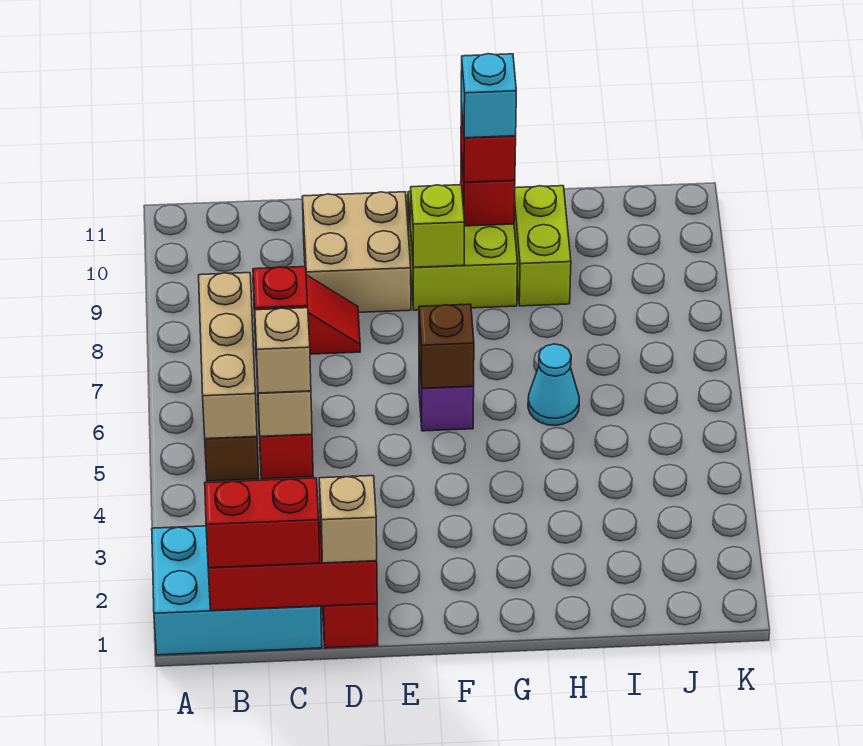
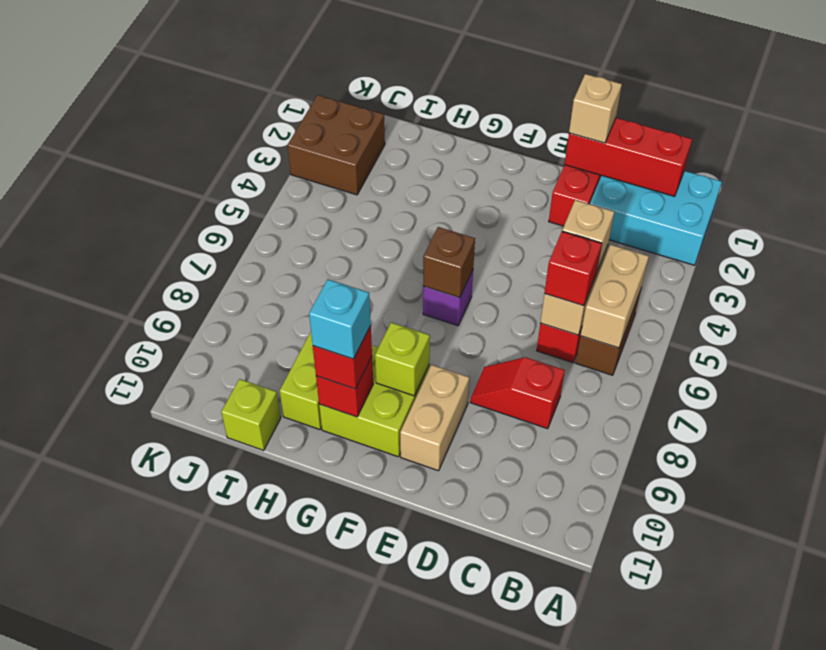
red brick B1:C1 level 3 -> none
tan brick B5:B7 level 2 -> tan brick B5:B6 level 2
tan brick D9:E10 level 1 -> tan brick E9:E10 level 1
cyan cone H6 level 1 -> none
none -> lime brick I11 level 1
none -> brown brick J2:K3 level 1

